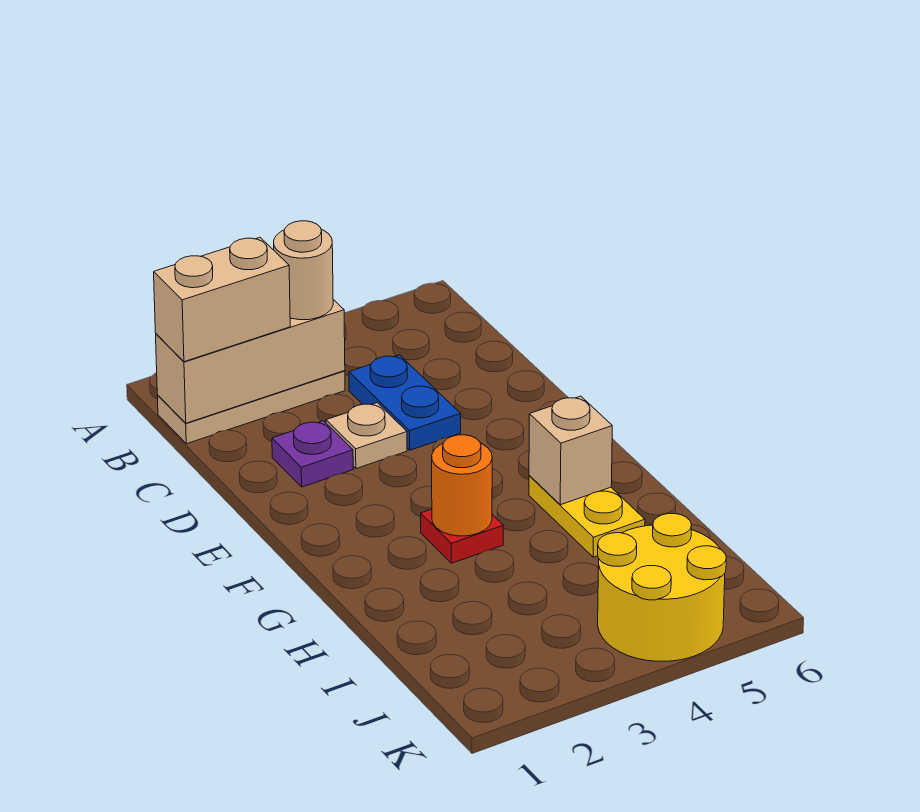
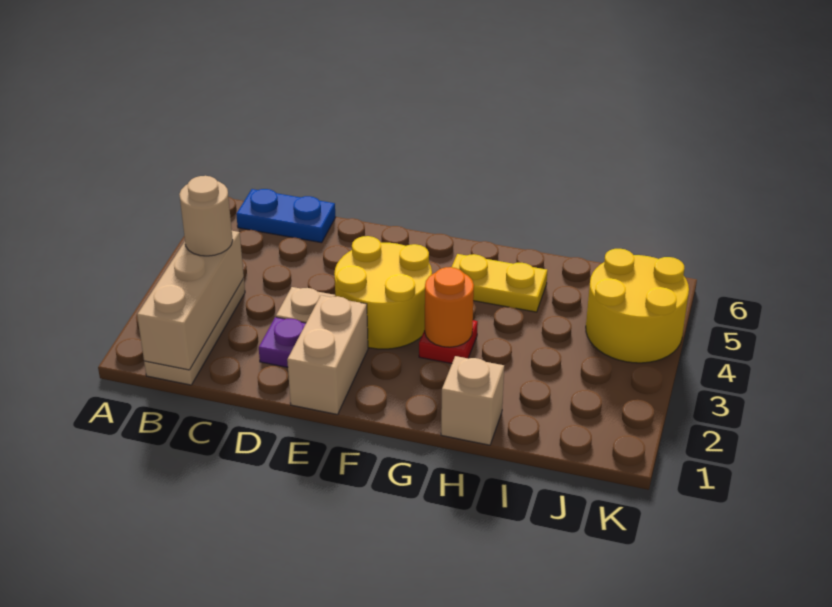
tan brick B1:B2 level 3 -> tan brick E1:E2 level 1
blue plate C4:D4 level 1 -> blue plate B6:C6 level 1
none -> yellow round brick E3:F4 level 1
tan brick G5 level 2 -> tan brick H1 level 1

